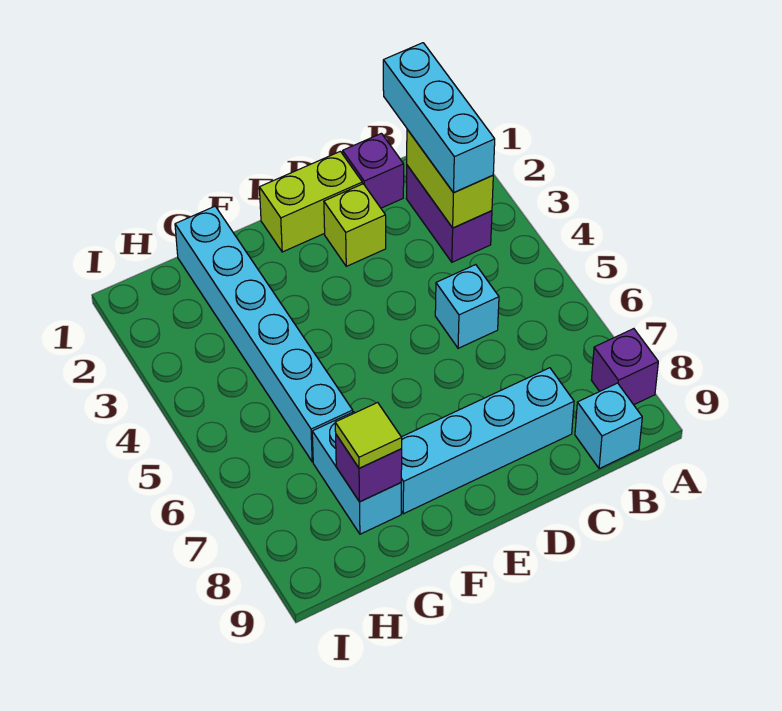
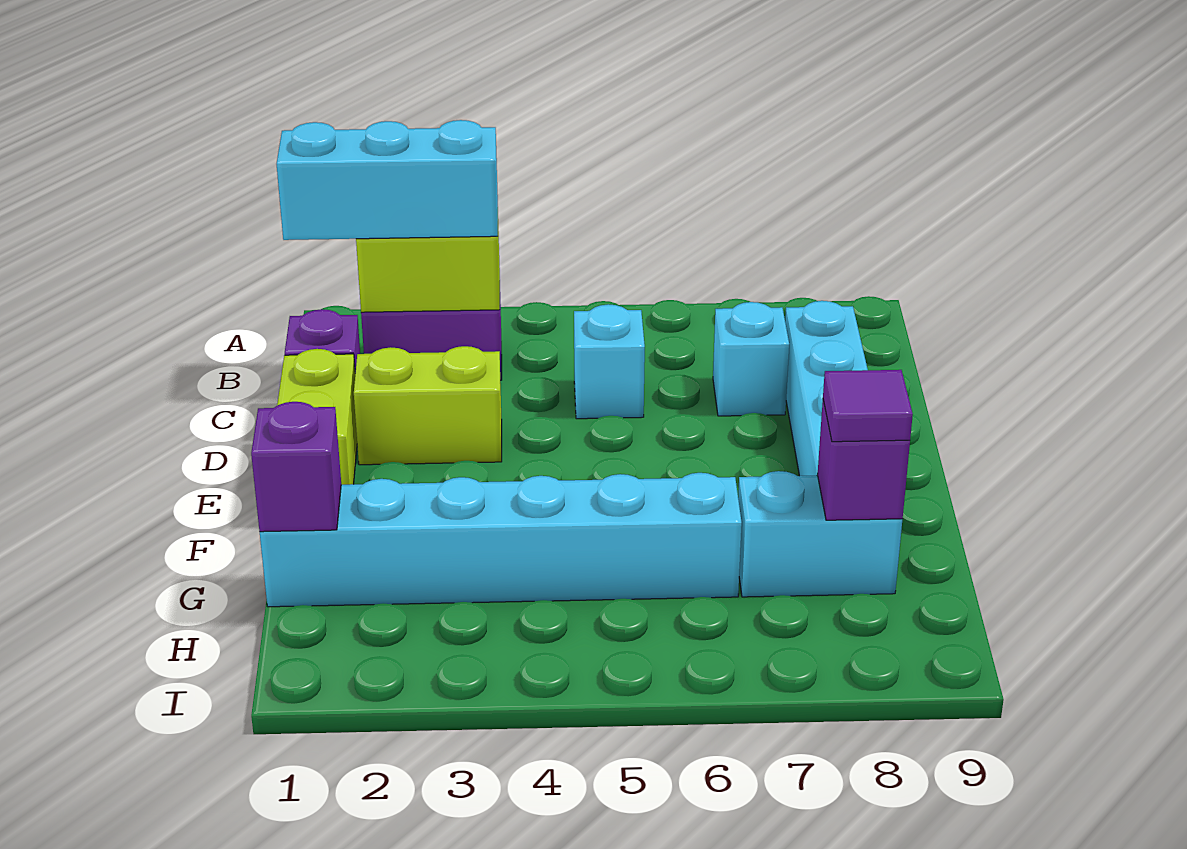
purple brick A8 level 1 -> purple brick G1 level 2
cyan brick B9 level 1 -> cyan brick C7 level 1
lime brick D2 level 1 -> lime brick D2:D3 level 1
lime tile G8 level 3 -> purple tile G8 level 3

